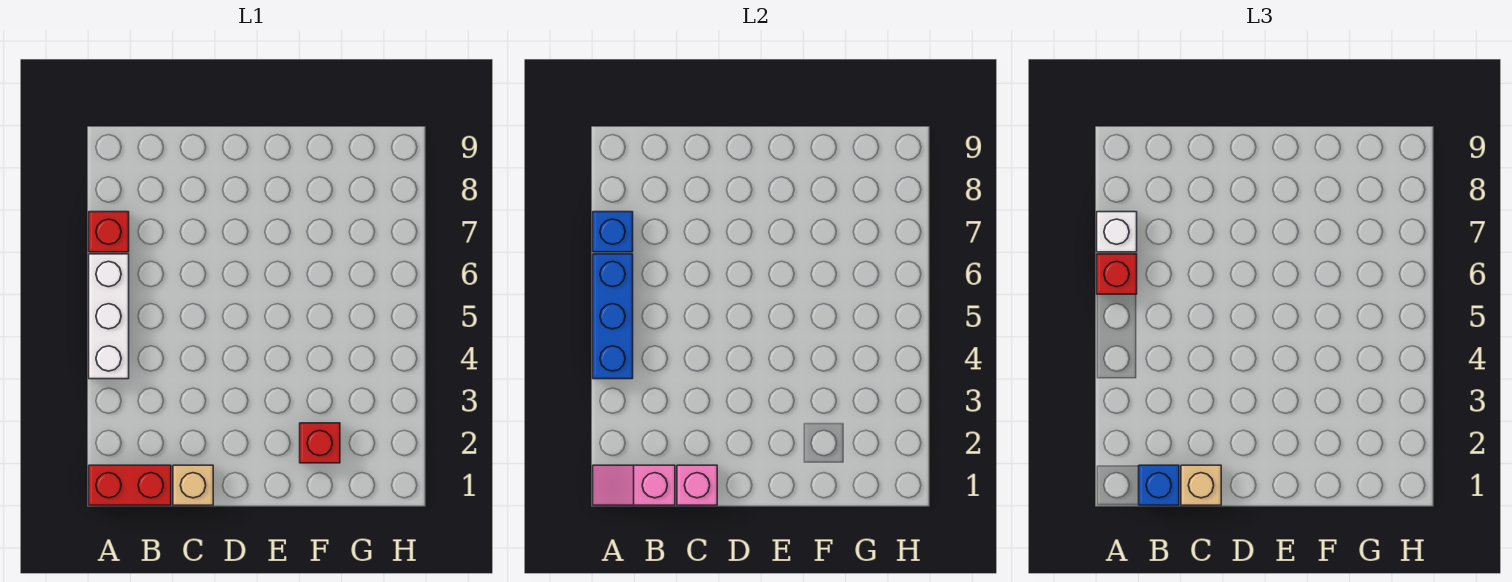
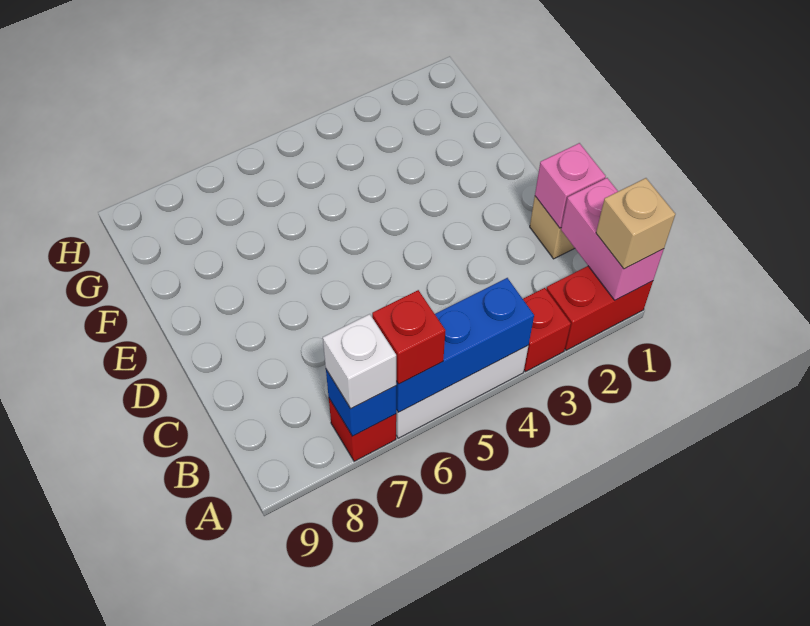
red brick A1:B1 level 1 -> red brick A1:A2 level 1
pink slope A1:B1 level 2 top B -> pink brick A1:B1 level 2
blue brick B1 level 3 -> none
tan brick C1 level 3 -> tan brick A1 level 3
red brick F2 level 1 -> red brick A3 level 1

